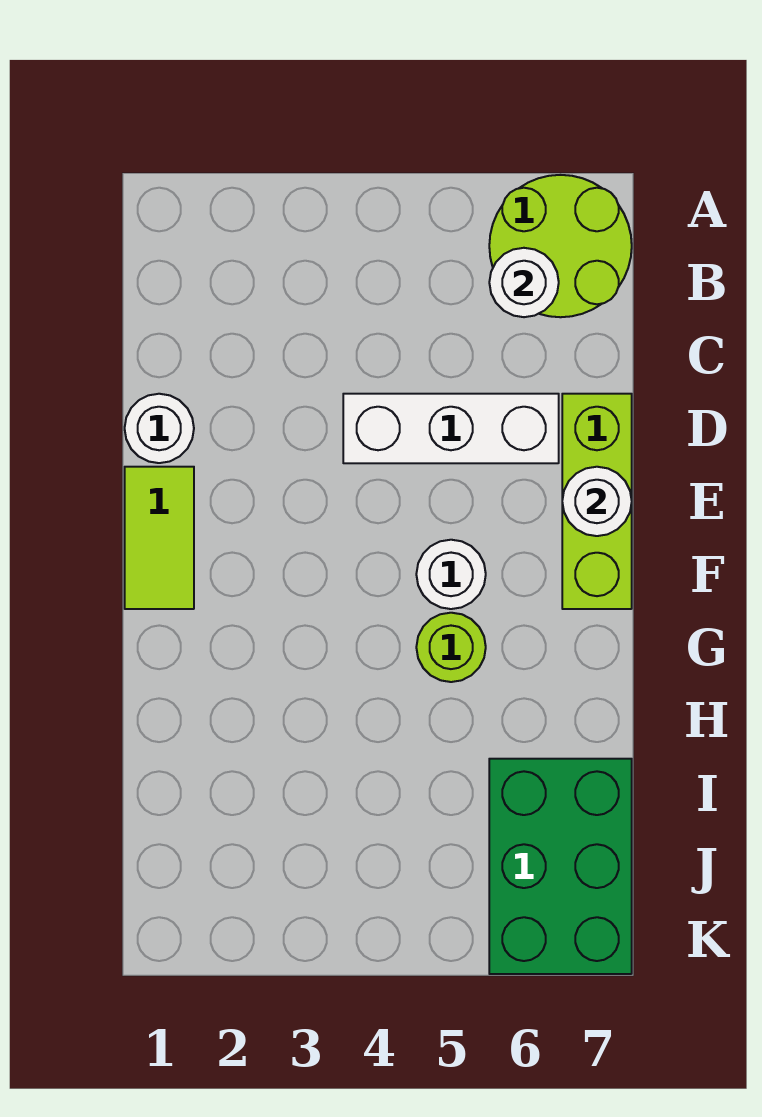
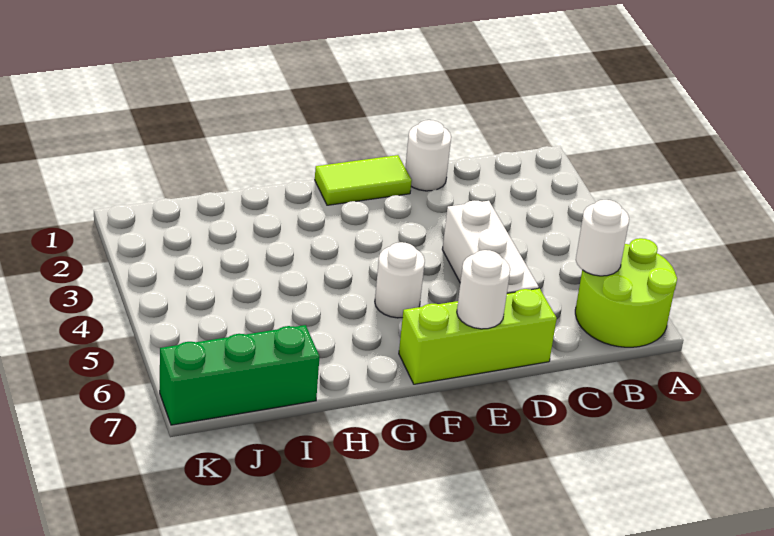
lime round brick G5 level 1 -> none
green brick I6:K7 level 1 -> green brick I7:K7 level 1

